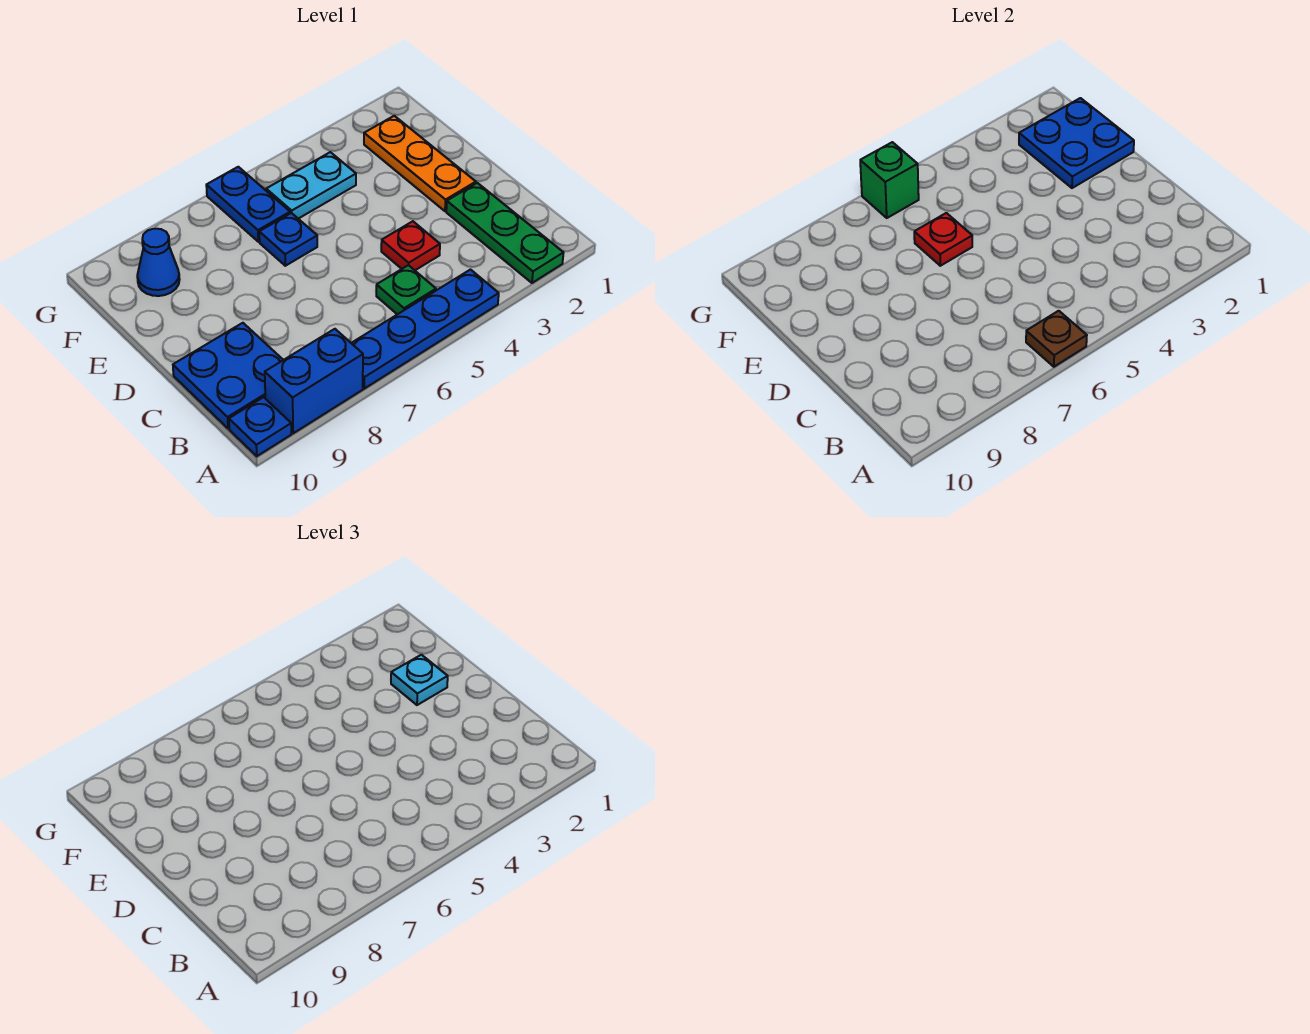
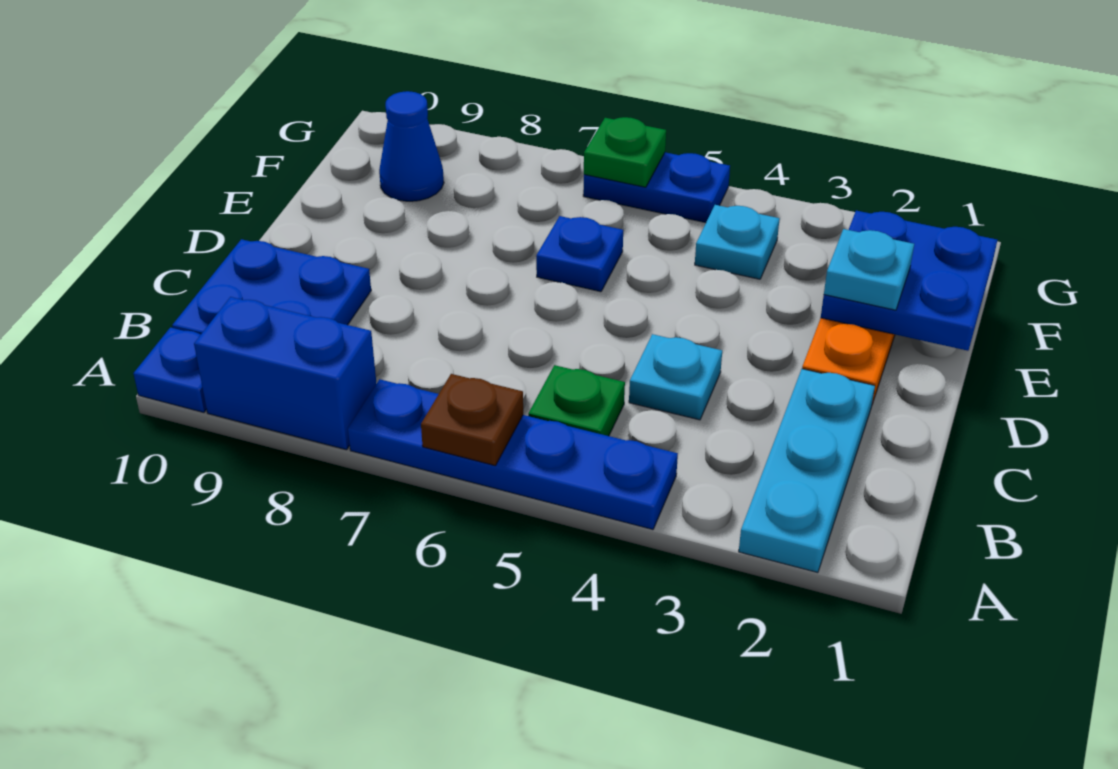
green plate A2:C2 level 1 -> cyan plate A2:C2 level 1
red plate C4 level 1 -> cyan plate C4 level 1
red plate E6 level 2 -> none
cyan plate F4:F5 level 1 -> cyan plate F4 level 1
blue plate F6:G6 level 1 -> blue plate G5:G6 level 1
green brick G6 level 2 -> green plate G6 level 2

